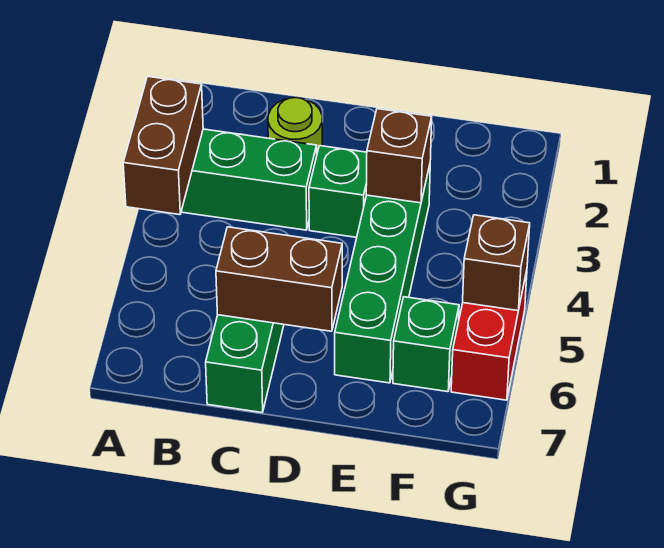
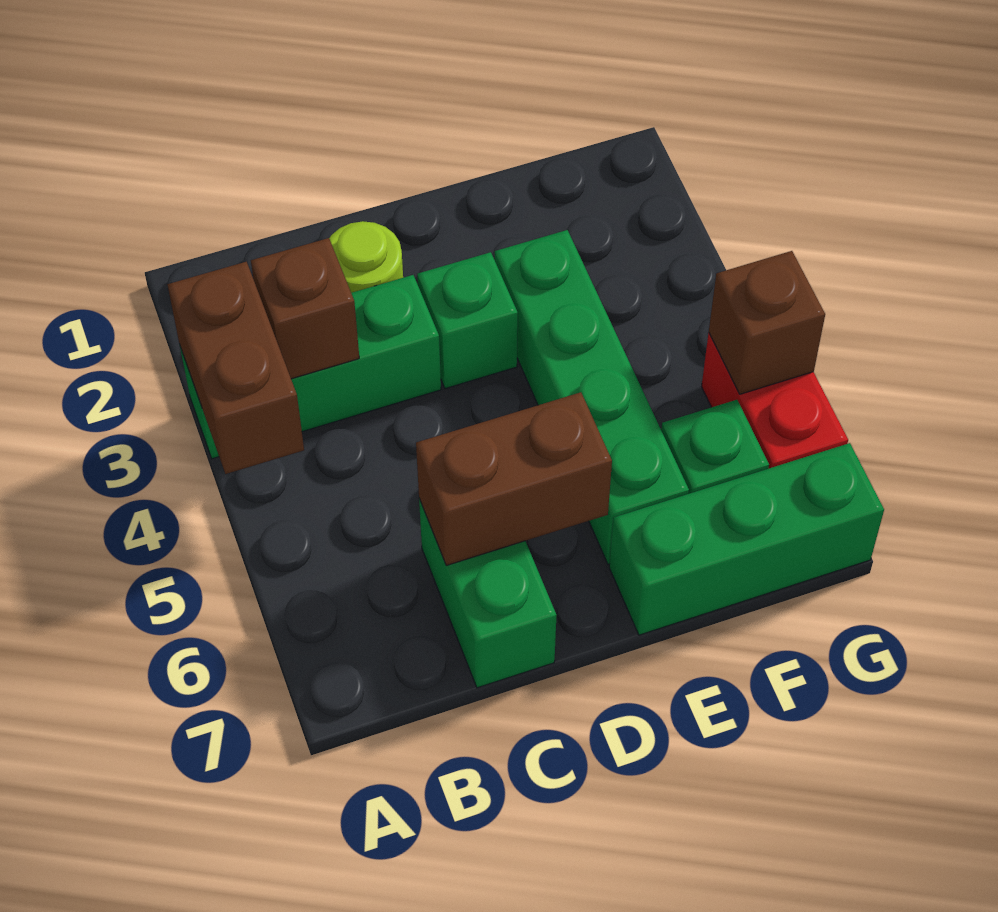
brown brick E3 level 2 -> brown brick B3 level 2
none -> green brick E7:G7 level 1

